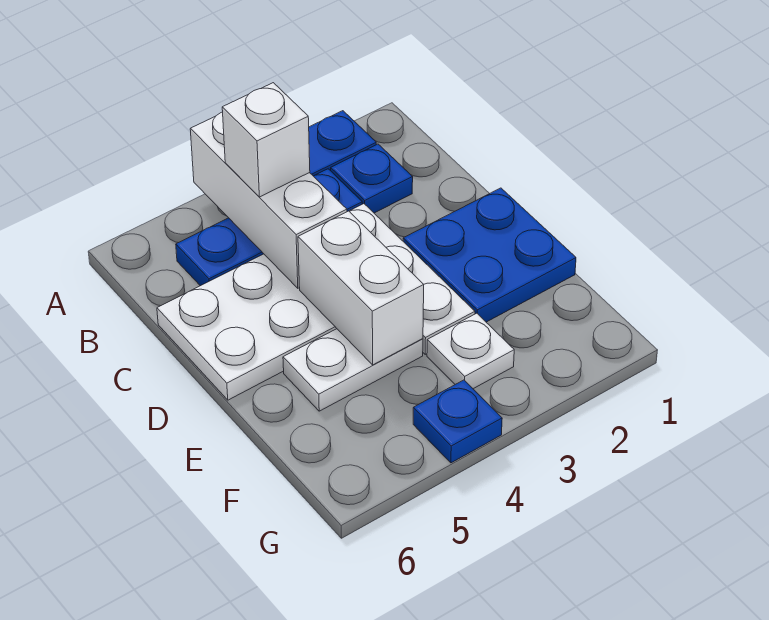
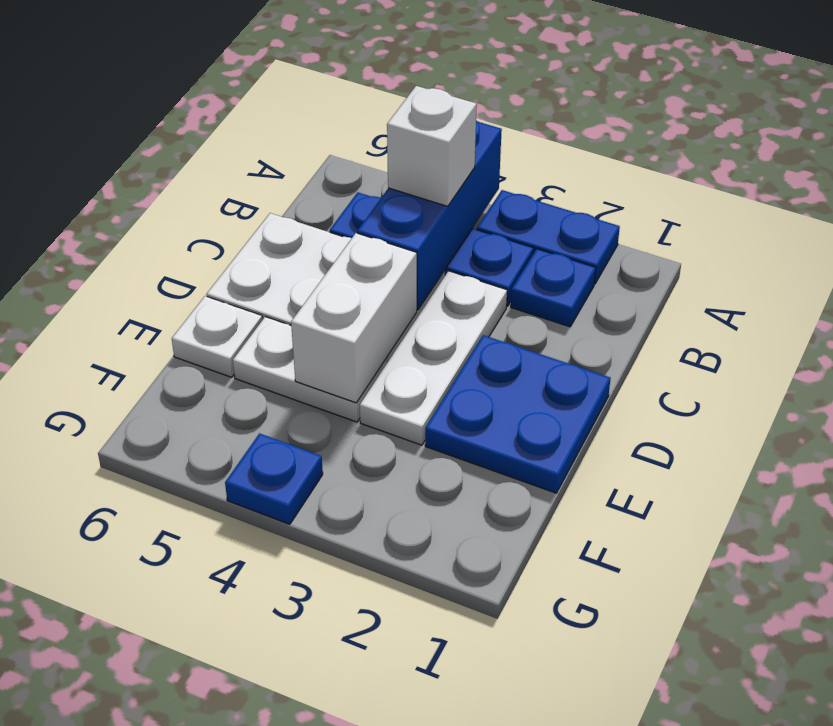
white brick A4:C4 level 2 -> blue brick A4:C4 level 2
white plate F3 level 1 -> white plate E6 level 1

